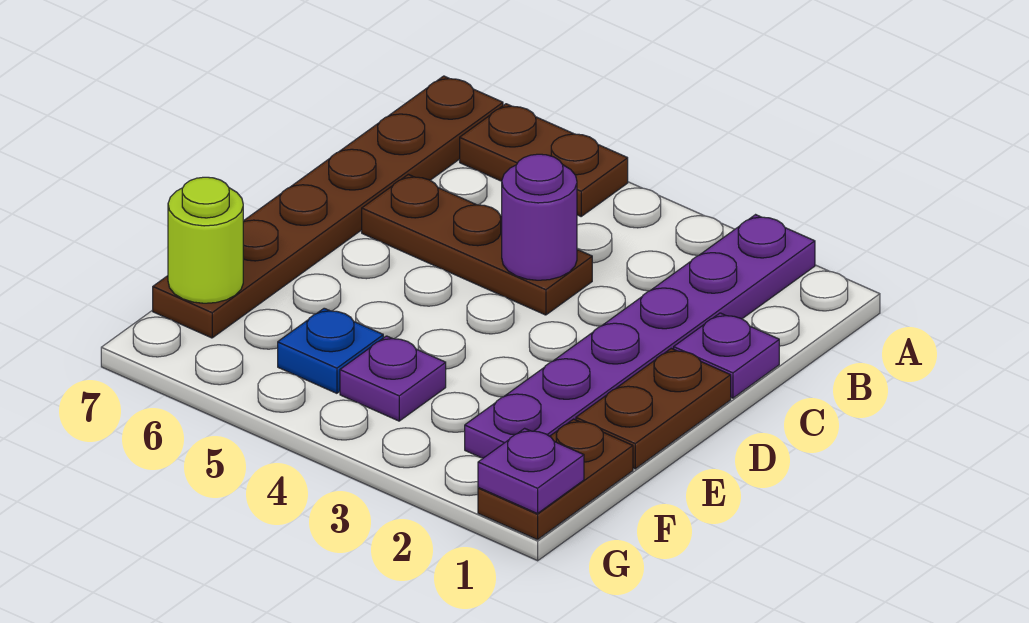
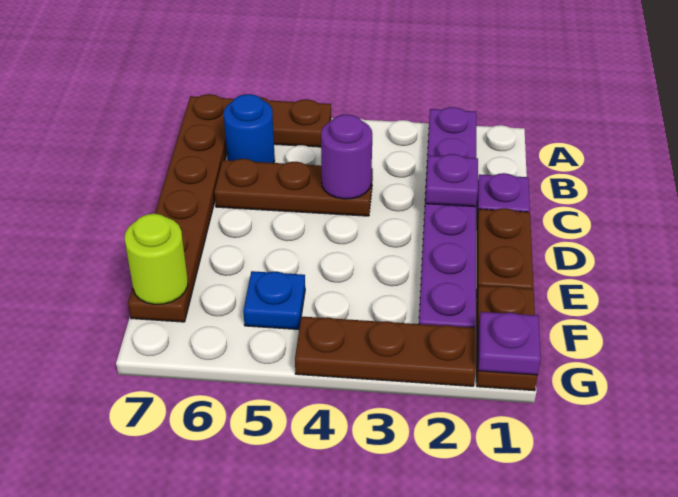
none -> blue round brick B6 level 1
purple plate F4 level 1 -> purple plate C2 level 2
none -> brown plate G2:G4 level 1

